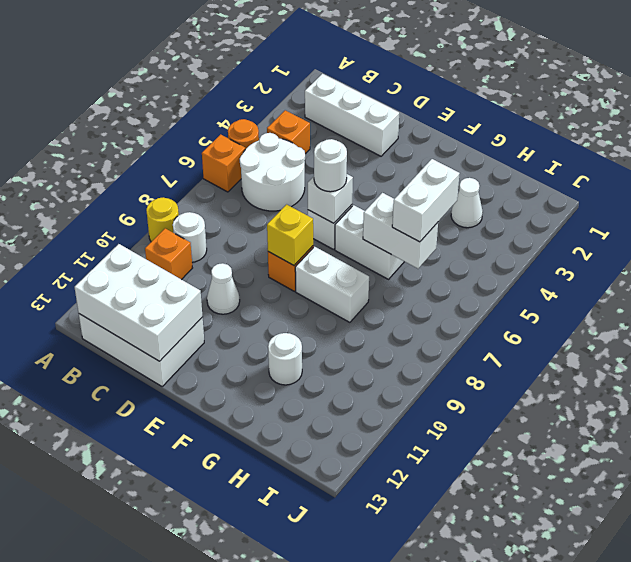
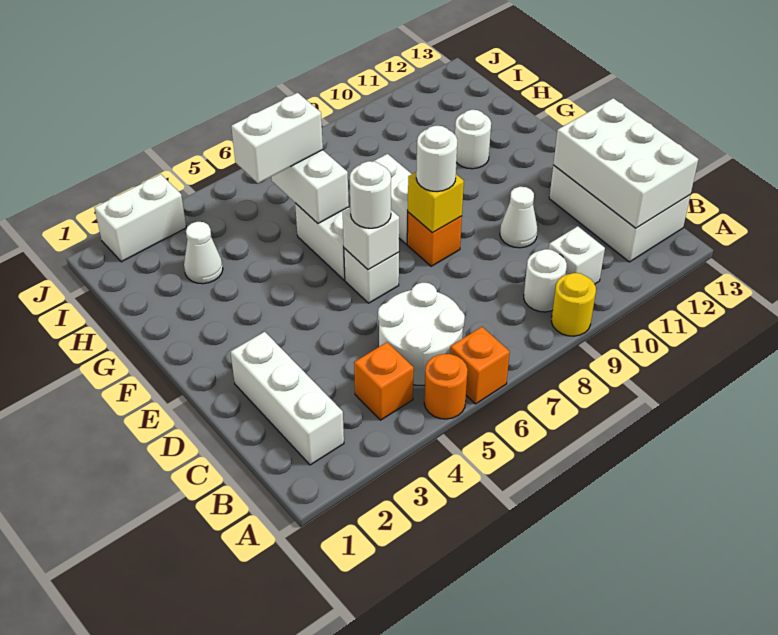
orange brick B10 level 1 -> white brick B10 level 1
none -> white round brick E8 level 3
none -> white brick J2:J3 level 1

